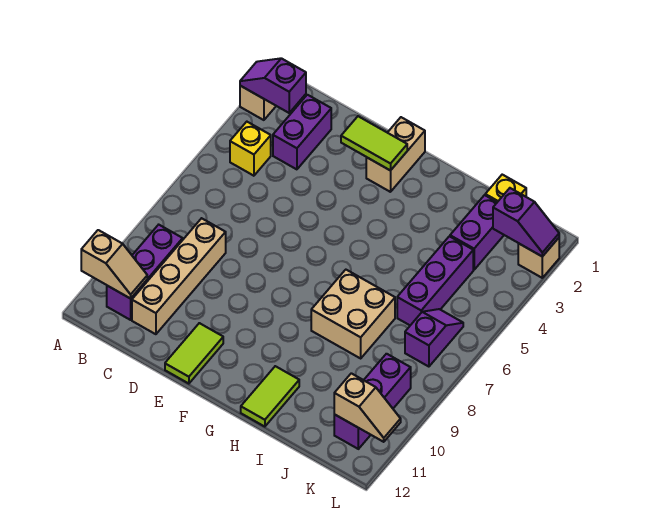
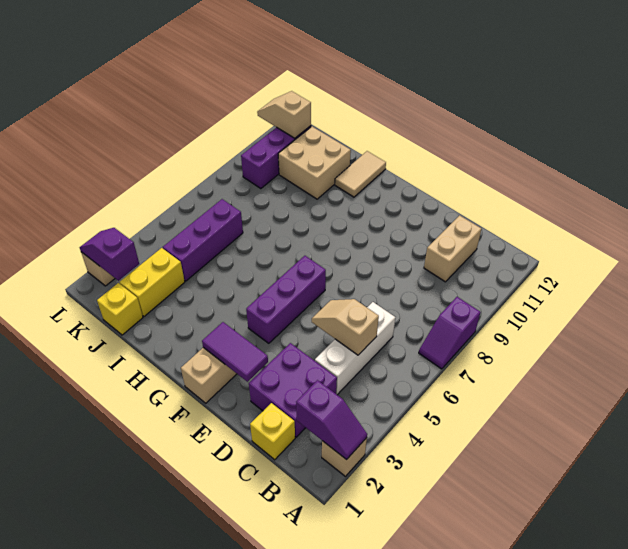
tan slope A11:B11 level 2 top A -> tan slope C5:D5 level 2 top C
yellow brick B4 level 1 -> yellow brick C1 level 1
purple brick B9:B11 level 1 -> purple brick F4:F6 level 1
purple brick C2:C3 level 1 -> purple brick C2:D3 level 1
none -> white brick C4:C6 level 1
tan brick C8:C11 level 1 -> tan brick C10:C11 level 1
lime tile E2:F2 level 2 -> purple tile E2:F2 level 2
lime tile E11:E12 level 1 -> none
tan brick H7:I8 level 1 -> tan brick I10:J11 level 1
lime tile H11:H12 level 1 -> tan tile H11:H12 level 1
purple brick J2:J3 level 1 -> yellow brick J2:J3 level 1
purple slope K6:K7 level 1 top 7 -> purple slope A7:A8 level 1 top 8

